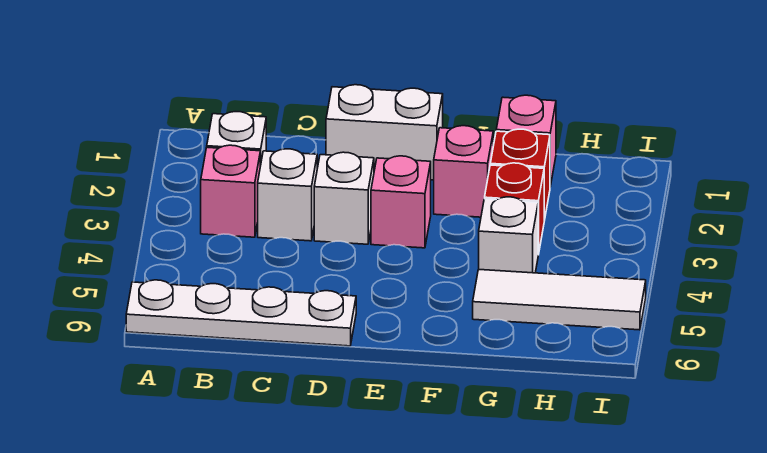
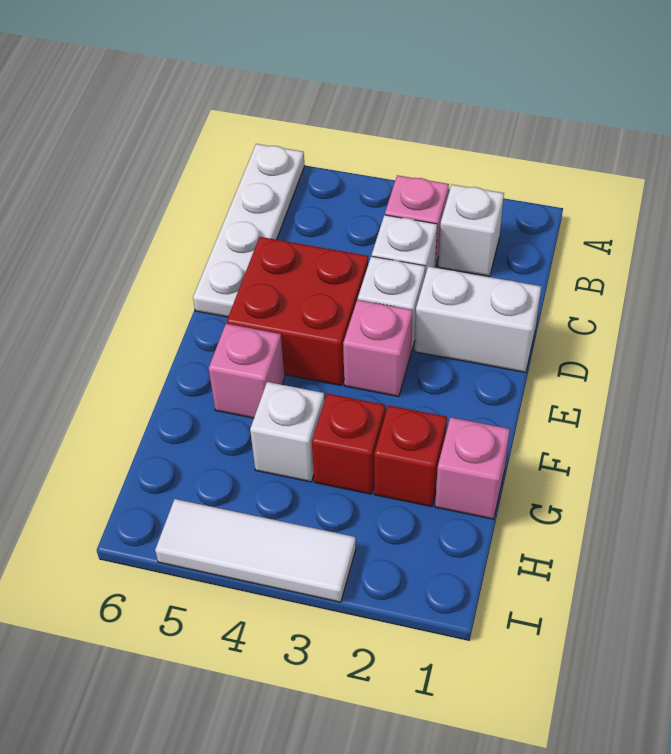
white brick D1:E1 level 1 -> white brick D1:D2 level 1
none -> red brick D4:E5 level 1
pink brick F2 level 1 -> pink brick F5 level 1
white tile G5:I5 level 1 -> white tile I3:I5 level 1

